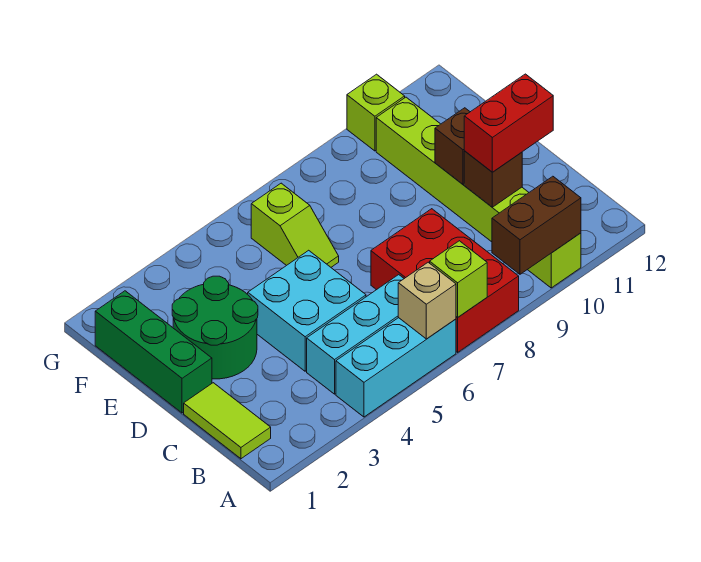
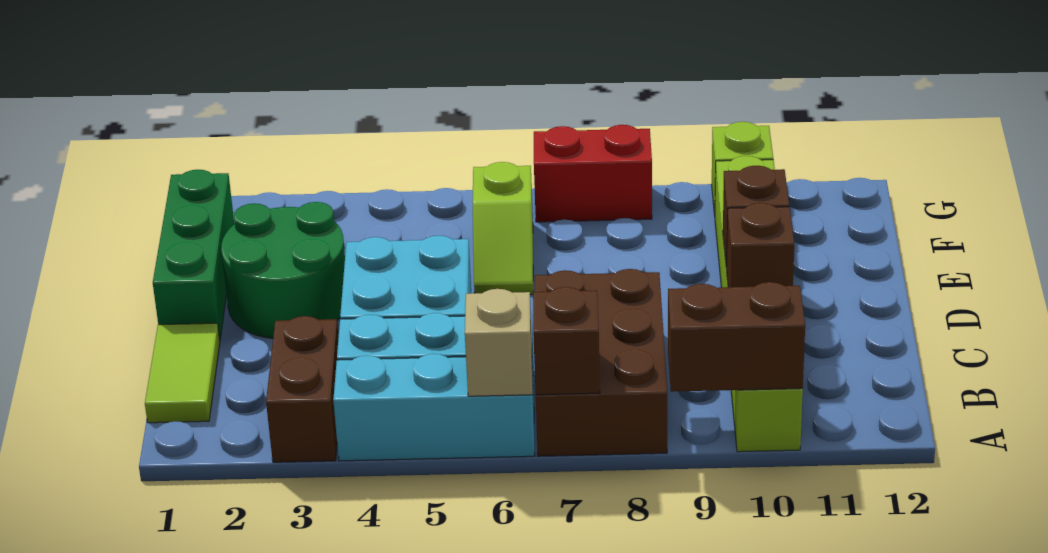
none -> brown brick A3:B3 level 1
red brick A7:C8 level 1 -> brown brick A7:C8 level 1
lime brick A7 level 2 -> brown brick A7 level 2
red brick C10:C11 level 3 -> red brick G7:G8 level 1

